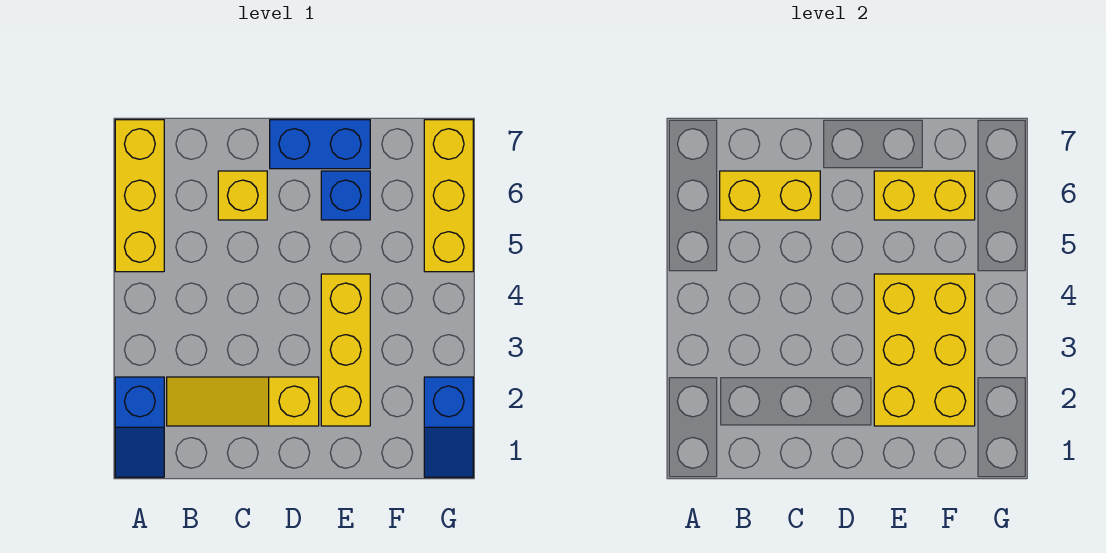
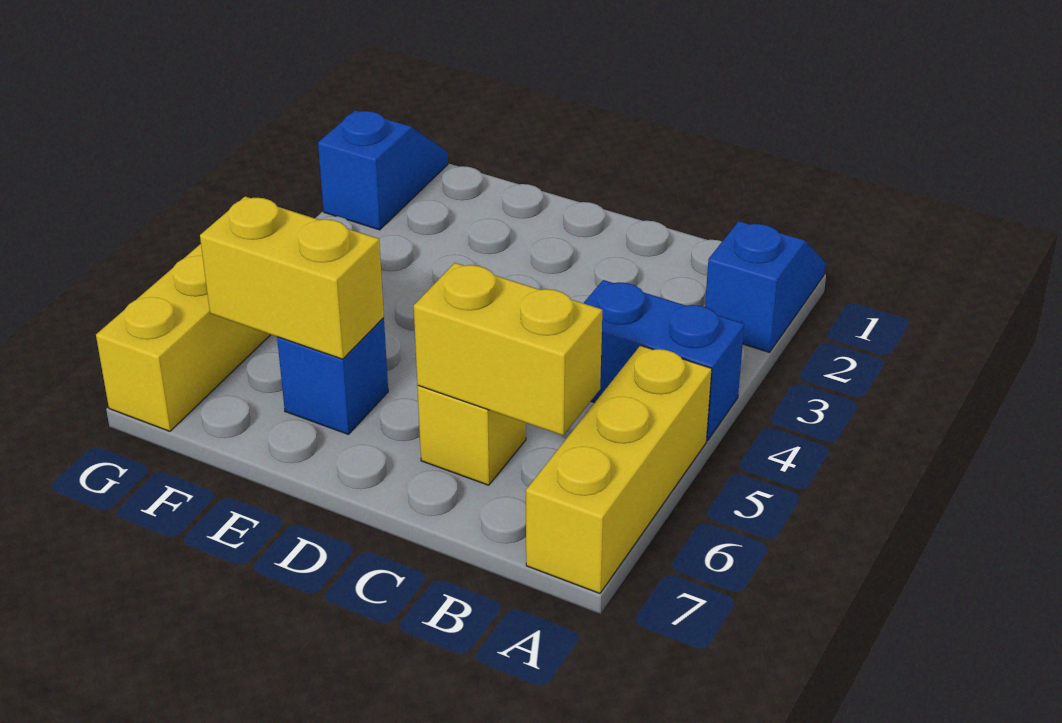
yellow slope B2:D2 level 1 top D -> none
blue brick D7:E7 level 1 -> blue brick A4:B4 level 1
yellow brick E2:E4 level 1 -> none
yellow brick E2:F4 level 2 -> none

